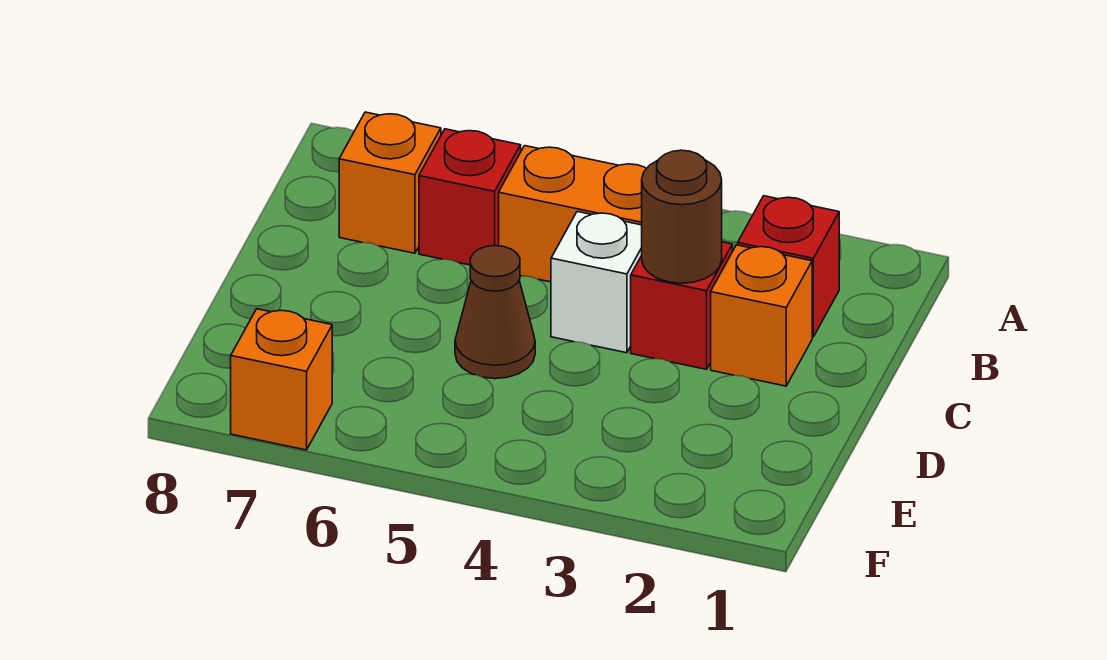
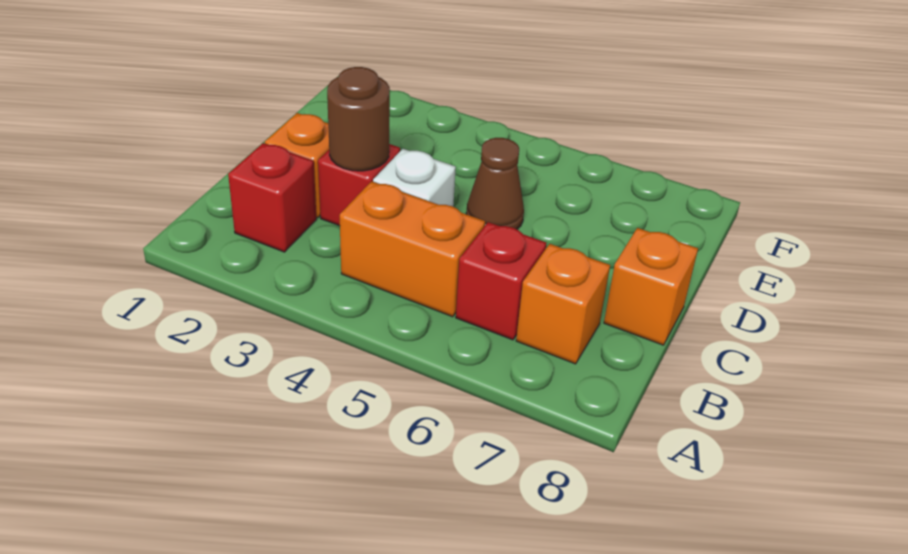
orange brick F7 level 1 -> orange brick C8 level 1

